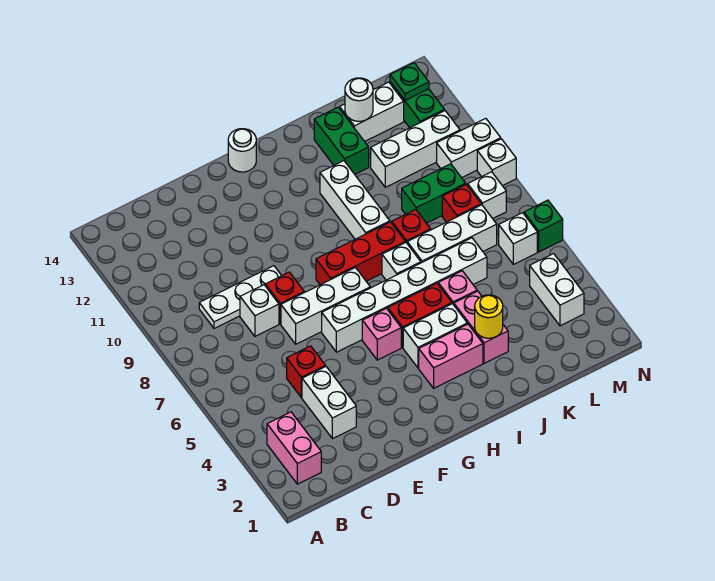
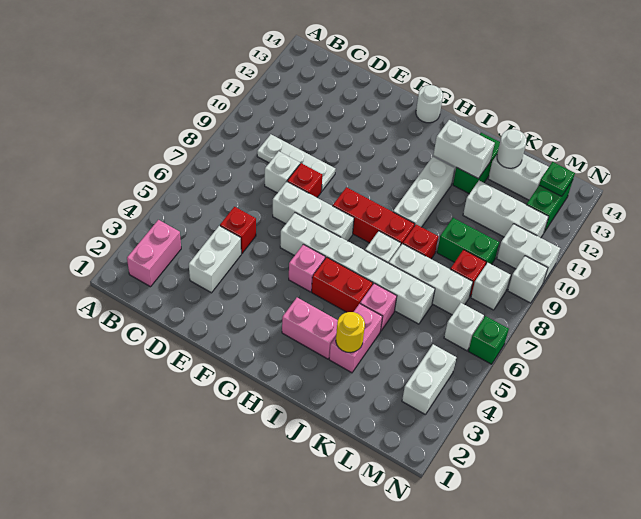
white brick H4:I4 level 1 -> white brick I12:J12 level 2

